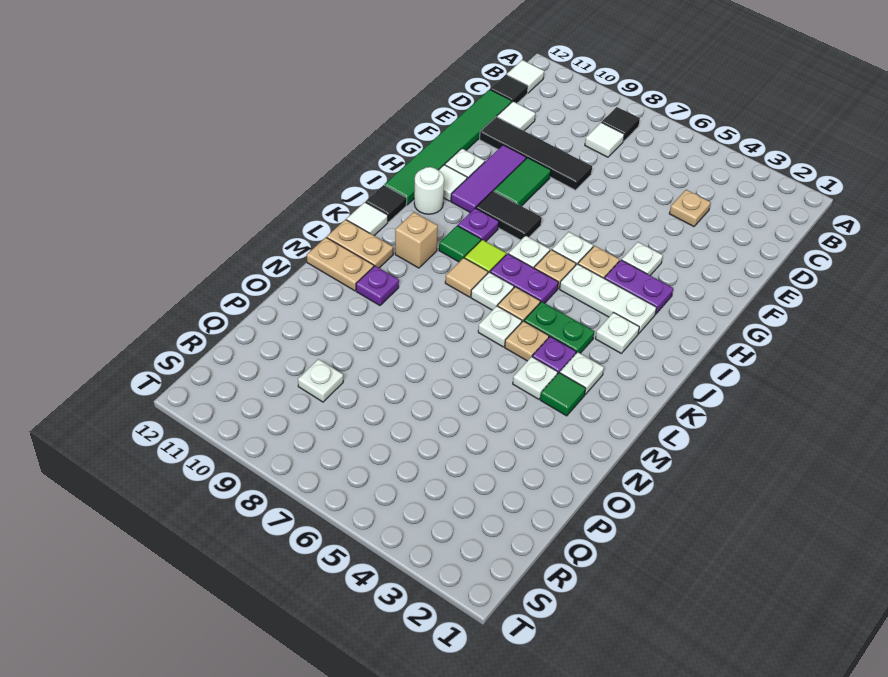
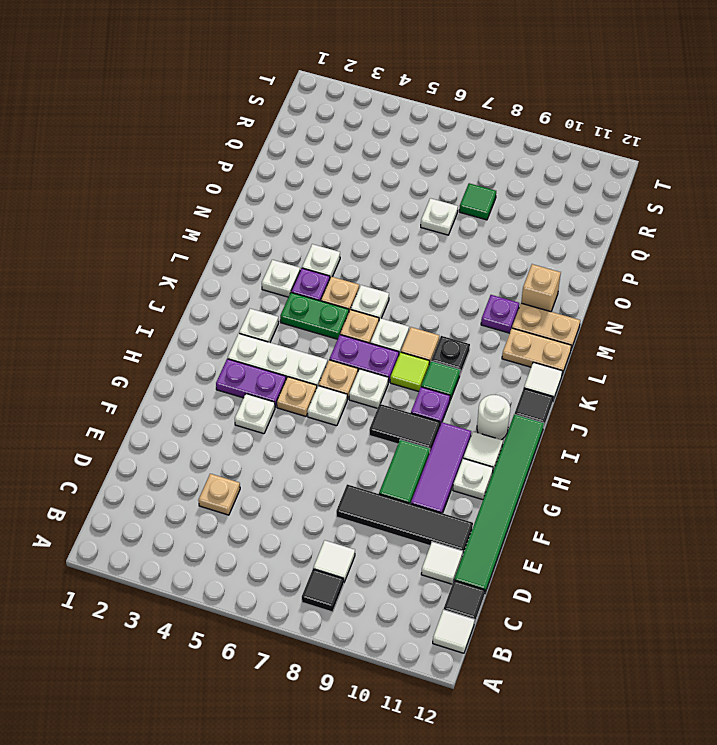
none -> black plate K9 level 1
tan brick K10 level 1 -> tan brick N11 level 1
green tile M3 level 1 -> green tile Q8 level 1
white plate Q9 level 1 -> white plate P7 level 1

